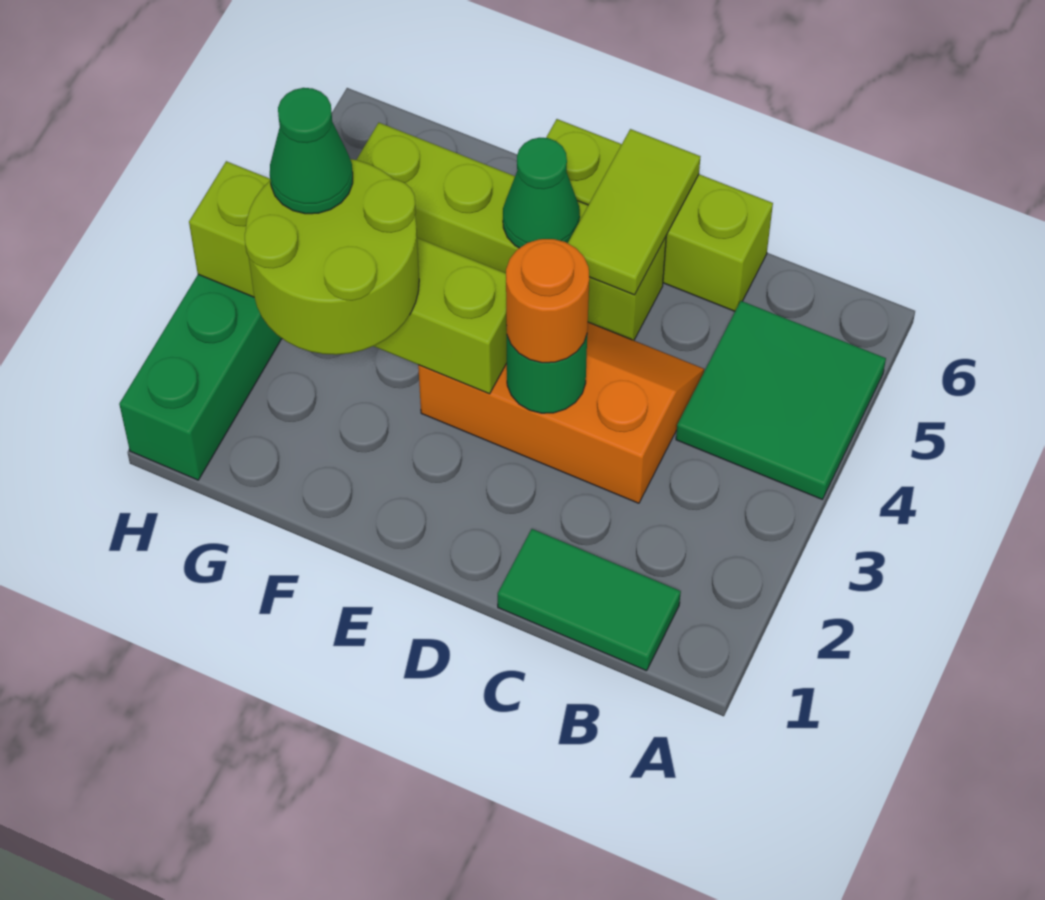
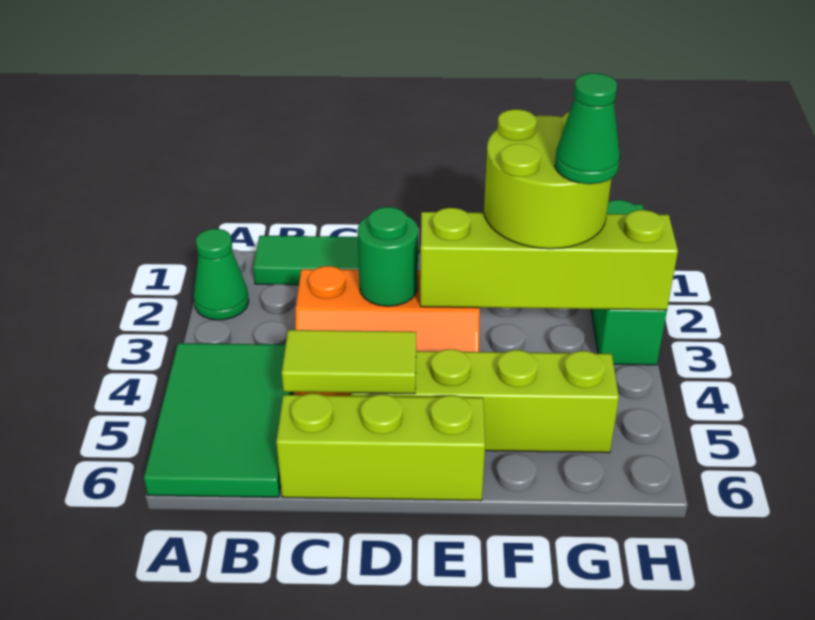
green tile A4:B5 level 1 -> green tile A4:B6 level 1
orange round brick D3 level 3 -> none
lime tile D5:D6 level 2 -> lime tile C5:D5 level 2
green cone E5 level 2 -> green cone A2 level 1

